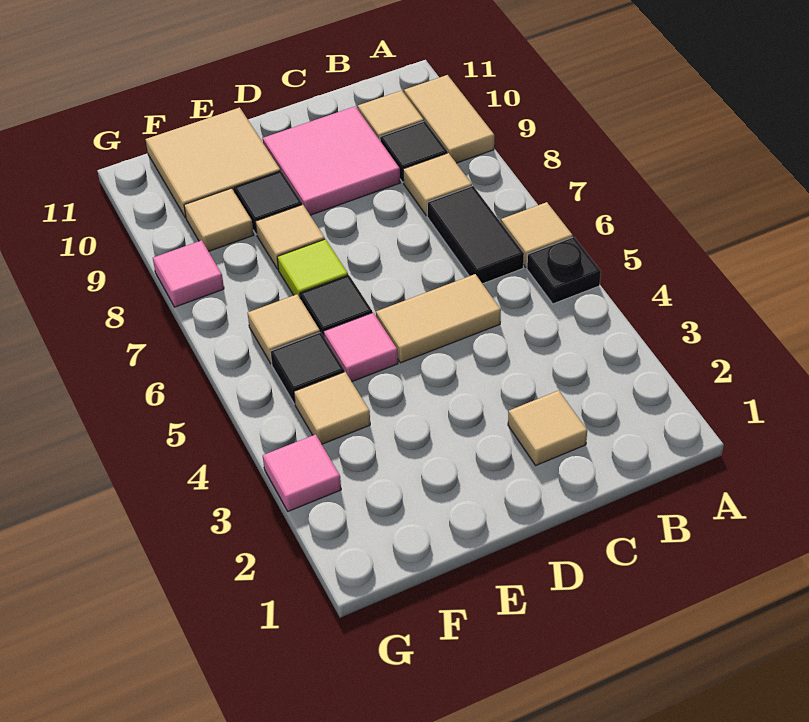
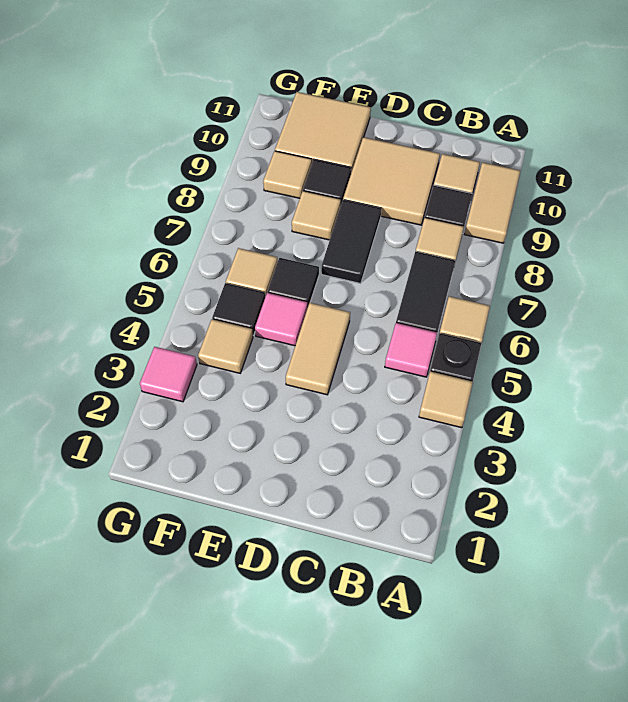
tan tile C2 level 1 -> tan tile A4 level 1
tan tile C5:D5 level 1 -> tan tile D4:D5 level 1
pink tile C9:D10 level 1 -> tan tile C9:D10 level 1
none -> black tile D7:D8 level 1
lime tile E7 level 1 -> none
pink tile G8 level 1 -> pink tile B5 level 1

